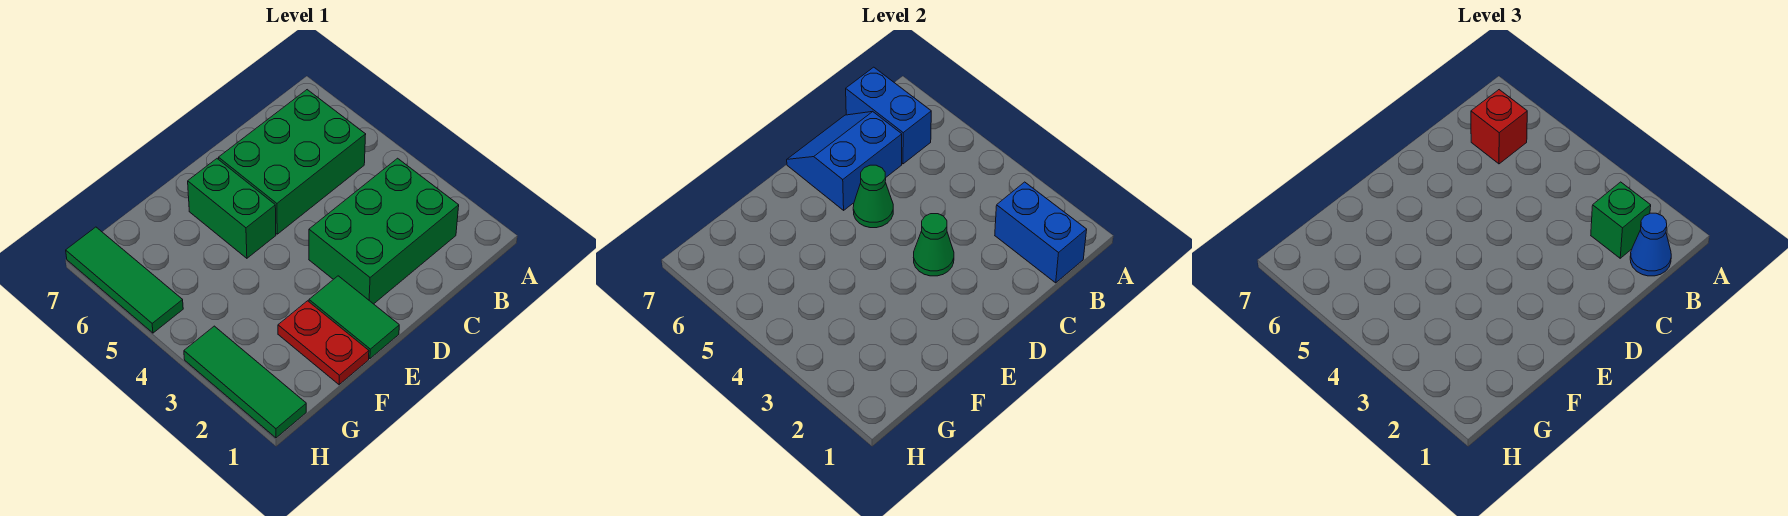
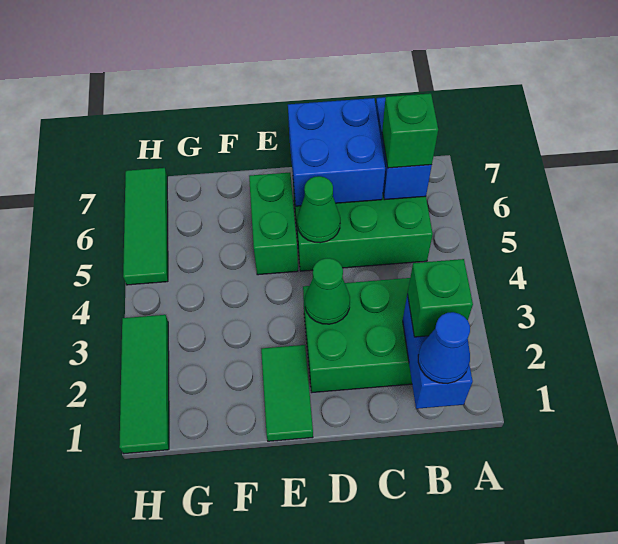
red brick B6 level 3 -> green brick B6 level 3
blue slope C6:D7 level 2 top 6 -> blue brick C6:D7 level 2
red plate F1:F2 level 1 -> none

